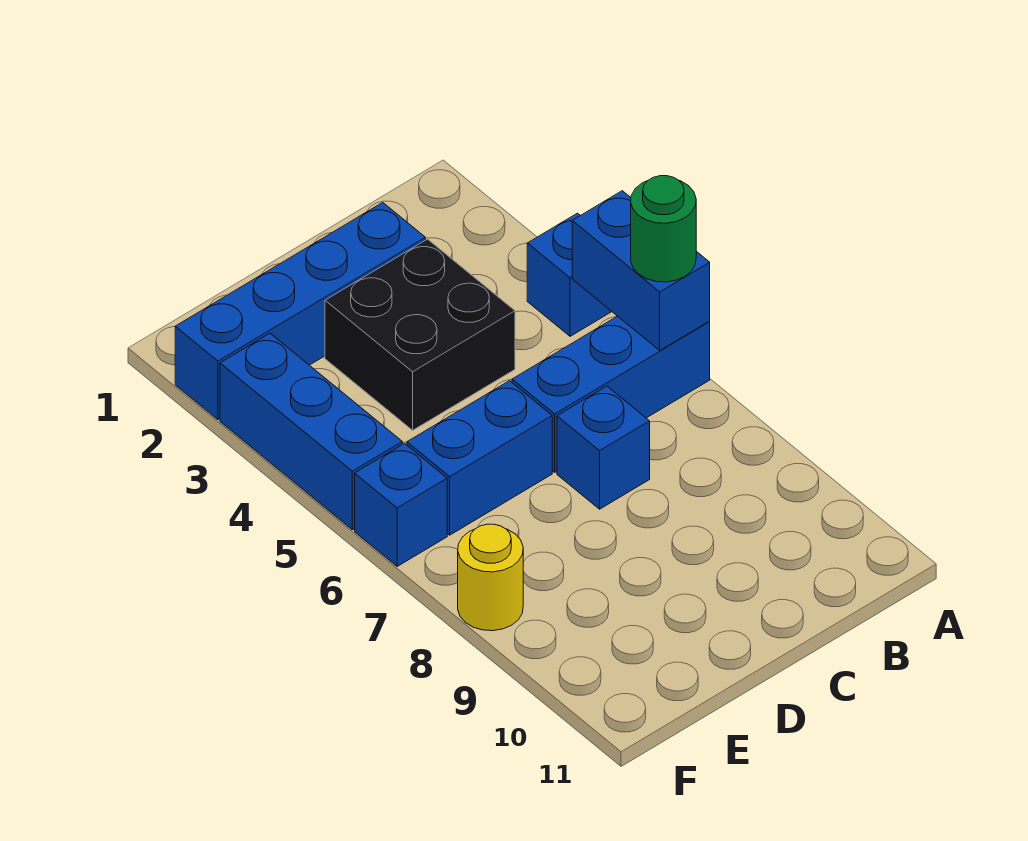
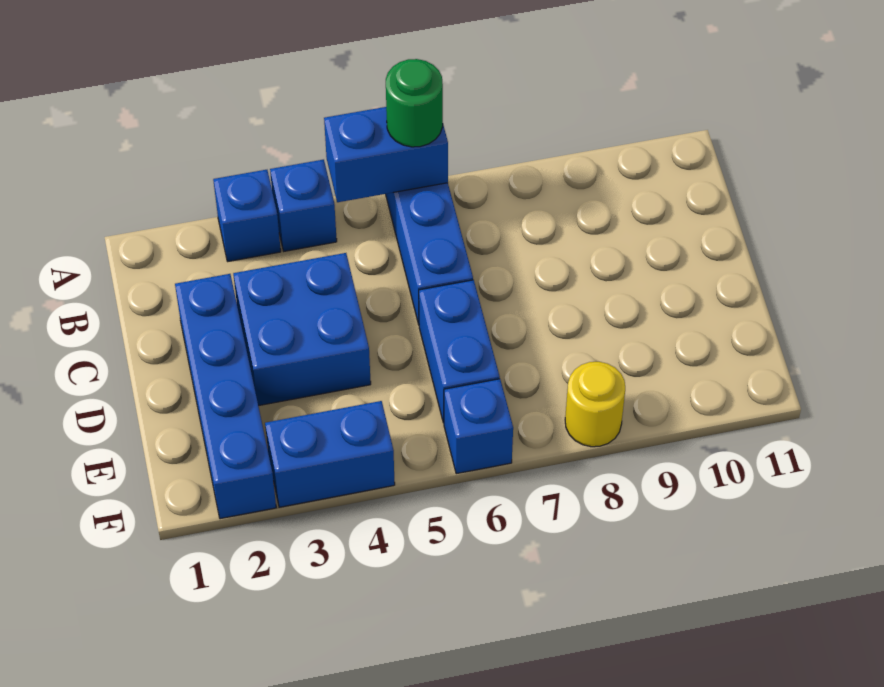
black brick C3:D4 level 1 -> blue brick C3:D4 level 1
blue brick C7 level 1 -> blue brick A3 level 1
blue brick F3:F5 level 1 -> blue brick F3:F4 level 1

